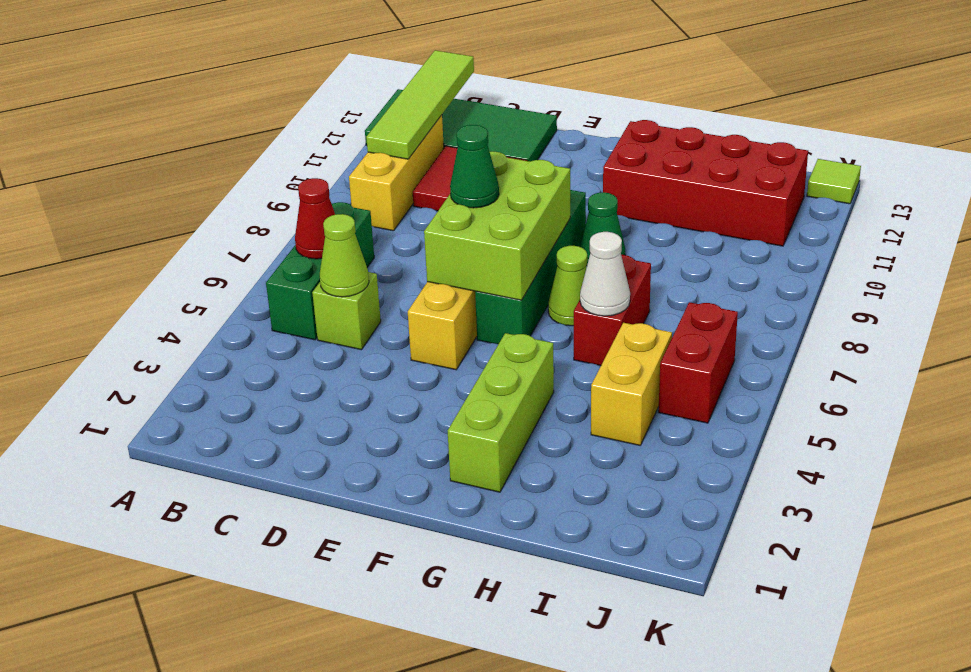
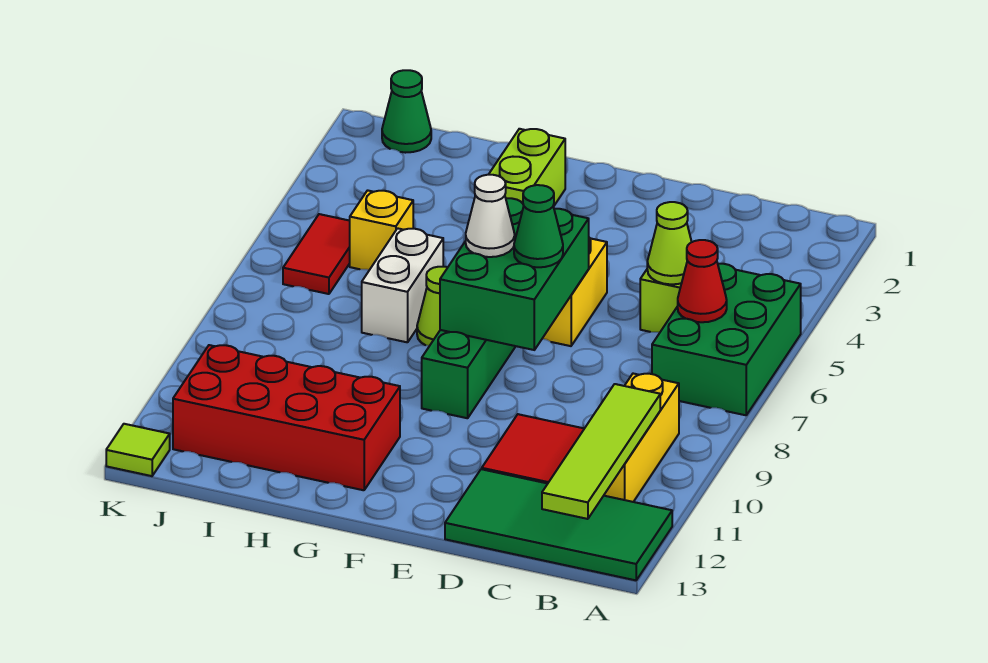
green brick B5:B7 level 1 -> green brick A5:B7 level 1
lime brick E6:F8 level 2 -> green brick E6:F8 level 2
lime brick G2:G4 level 1 -> lime brick G2:G3 level 1
green cone G9 level 1 -> green cone J1 level 1
red brick H6:H7 level 1 -> white brick H6:H7 level 1
white cone H6 level 2 -> white cone F7 level 3
yellow brick I4:I5 level 1 -> yellow brick I5 level 1
red brick J5:J6 level 1 -> red tile J5:J6 level 1

